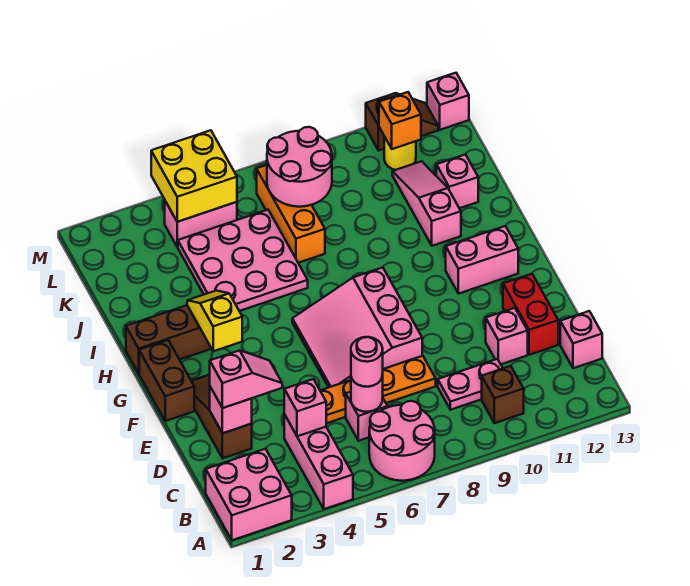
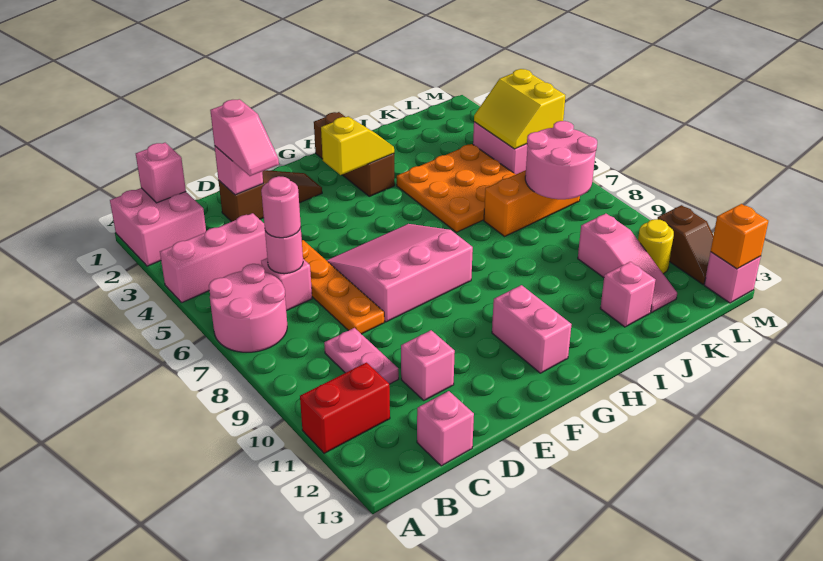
brown brick B10 level 1 -> none
pink brick C4 level 2 -> pink brick B1 level 2
red brick D12:E12 level 1 -> red brick A11:B11 level 1
brown brick F1:G1 level 1 -> none
pink plate I4:K6 level 1 -> orange plate I4:K6 level 1
pink slope I11:K11 level 1 top I -> pink slope K10:K12 level 1 top 10
yellow brick L4:M5 level 2 -> yellow slope L4:M5 level 2 top M
orange brick L11 level 2 -> orange brick M13 level 2

